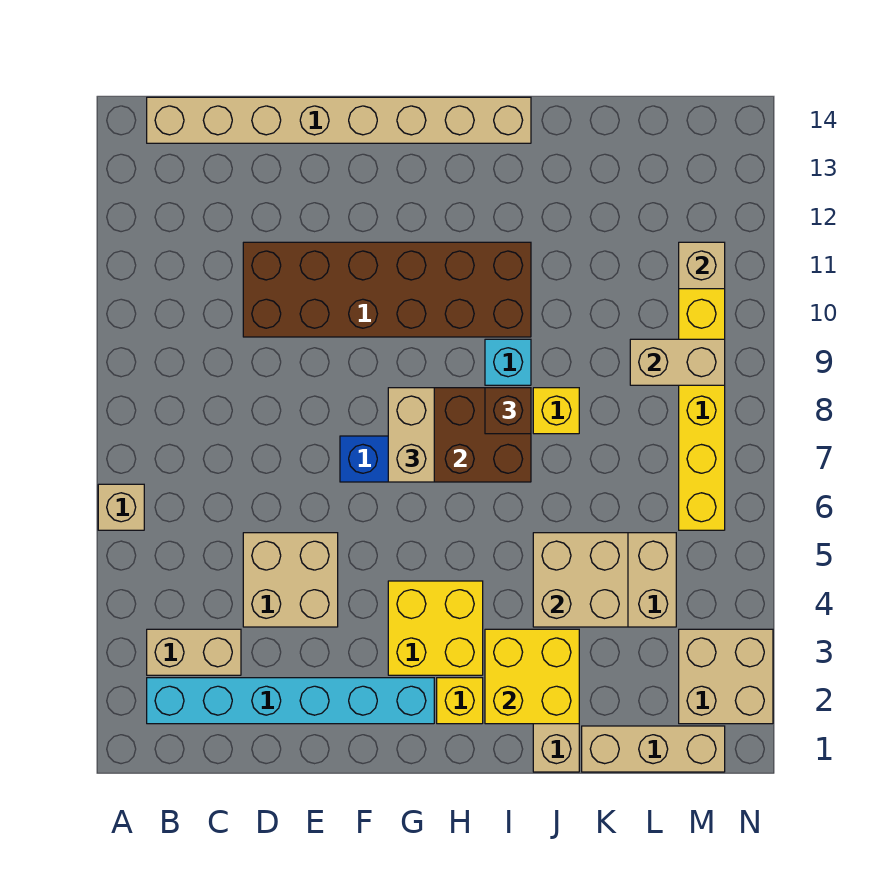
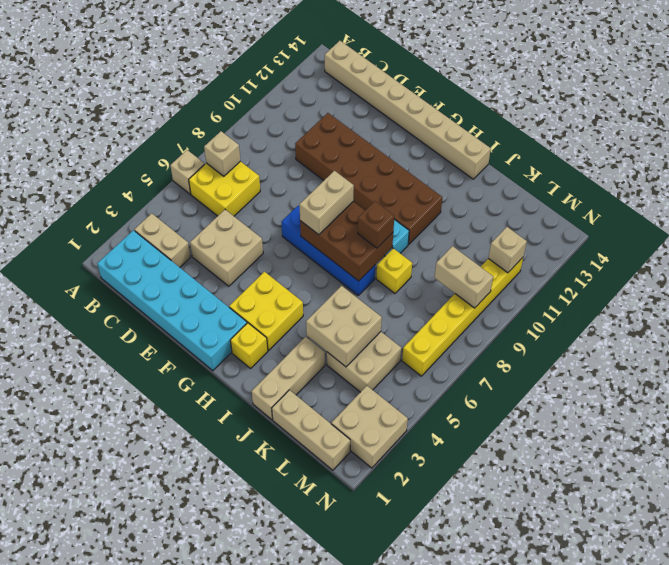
cyan brick B2:G2 level 1 -> cyan brick B1:G2 level 1
none -> tan brick B7 level 2
yellow brick I2:J3 level 2 -> yellow brick B6:C7 level 1

